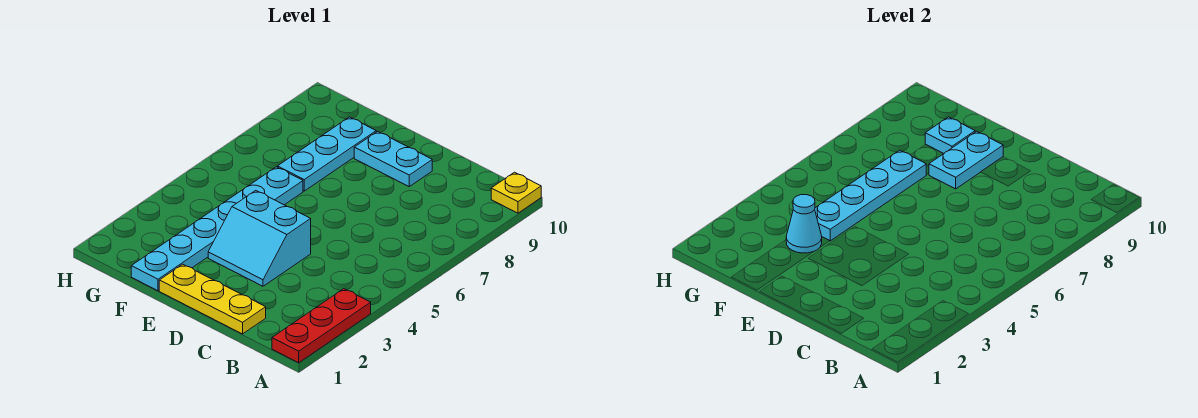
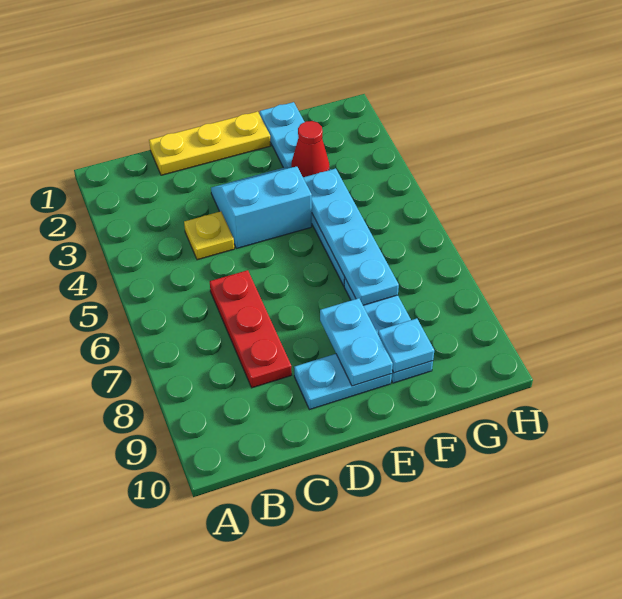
red plate A1:A3 level 1 -> red plate C6:C8 level 1
yellow plate A10 level 1 -> yellow plate C4 level 1
cyan cone F3 level 2 -> red cone F3 level 2

